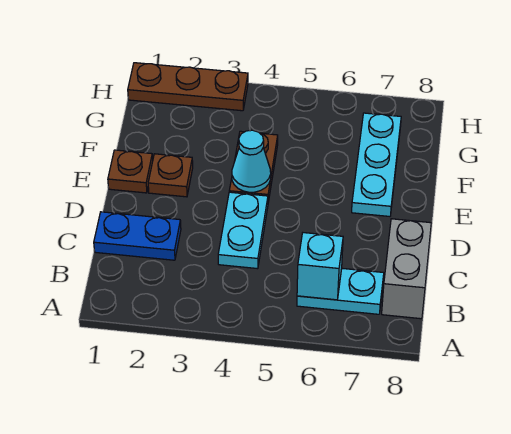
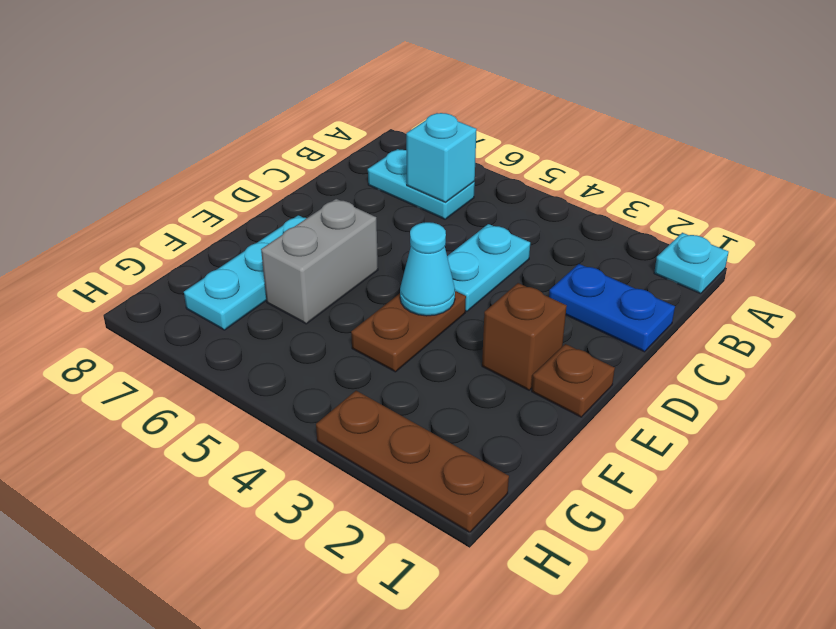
none -> cyan plate A1 level 1
grey brick B8:C8 level 1 -> grey brick E6:F6 level 1
brown plate E2 level 1 -> brown brick E2 level 1

